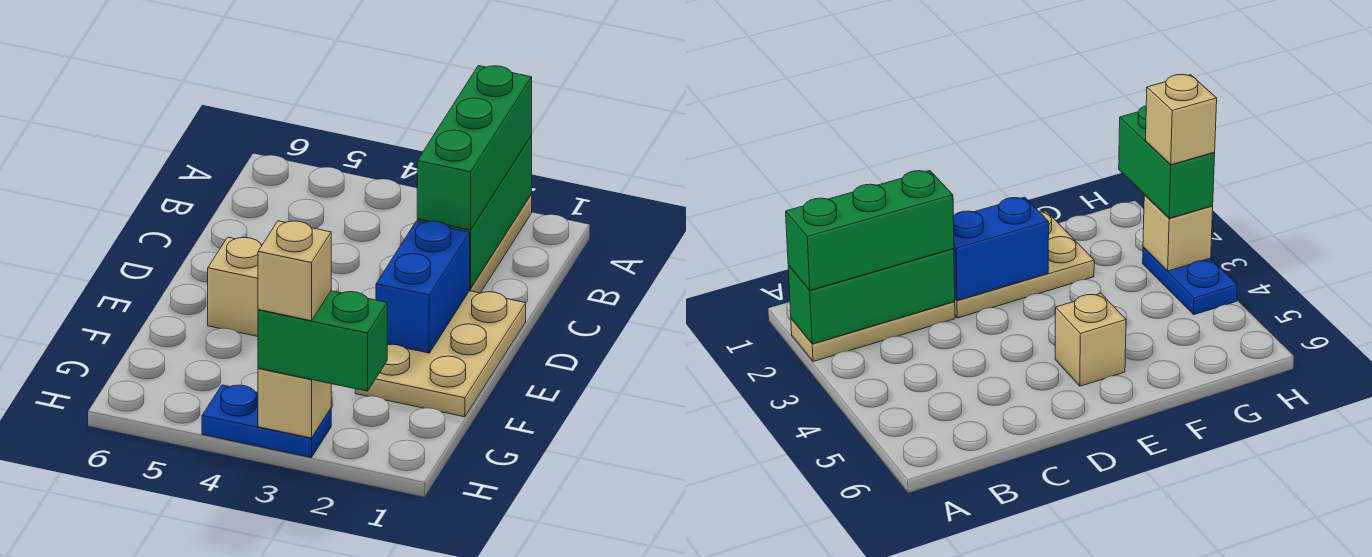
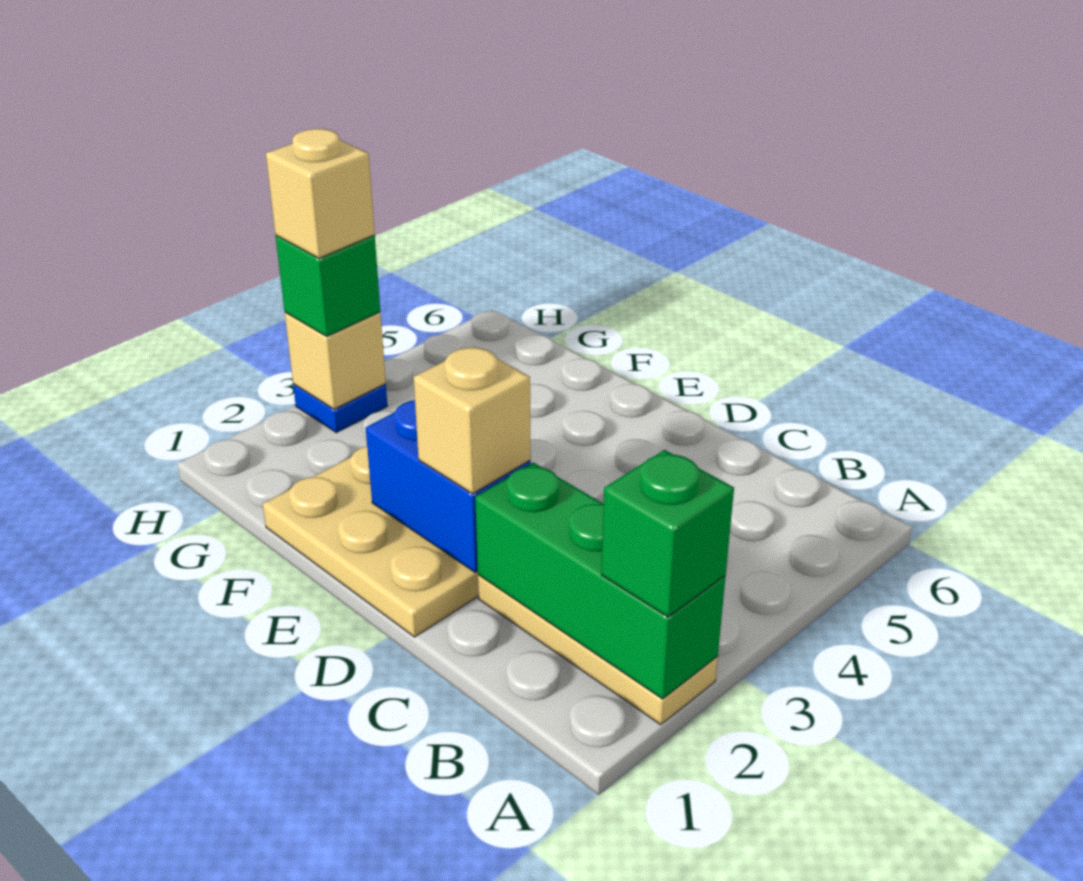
green brick A2:C2 level 3 -> green brick A2 level 3
tan brick E5 level 1 -> tan brick D2 level 3
green brick H2:H3 level 3 -> green brick H3 level 3
blue plate H3:H4 level 1 -> blue plate H3 level 1

